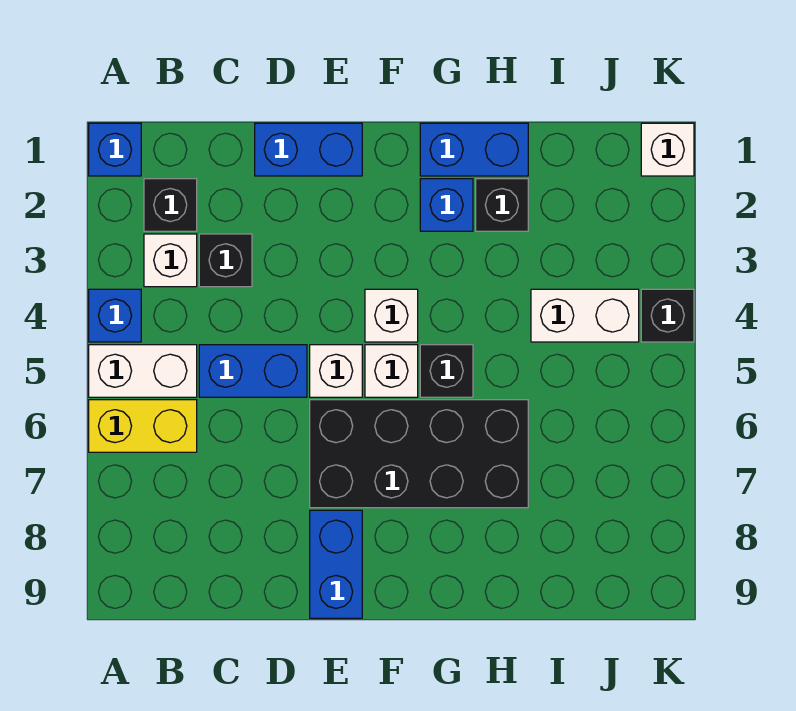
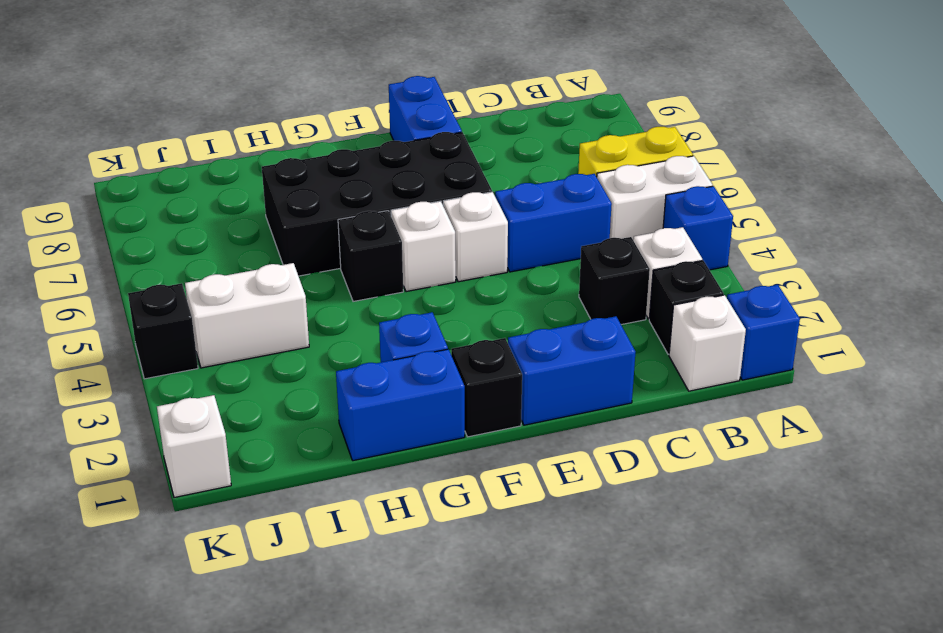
white brick F4 level 1 -> white brick B1 level 1
black brick H2 level 1 -> black brick F1 level 1

